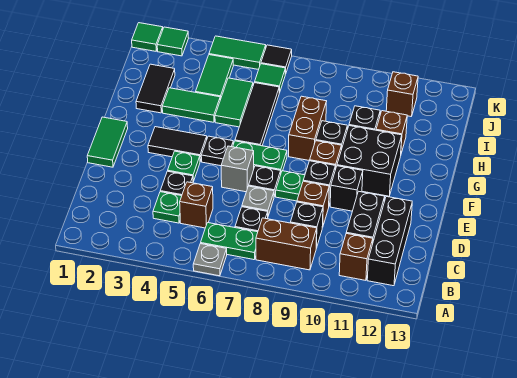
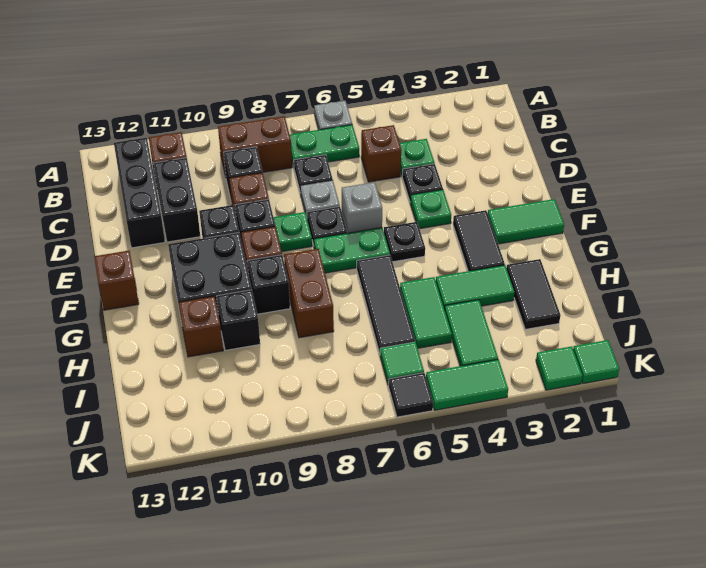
green tile E1:F1 level 1 -> green tile F1:F2 level 1
black tile F3:F4 level 1 -> black tile F3:G3 level 1
brown brick J11 level 1 -> brown brick F13 level 1

